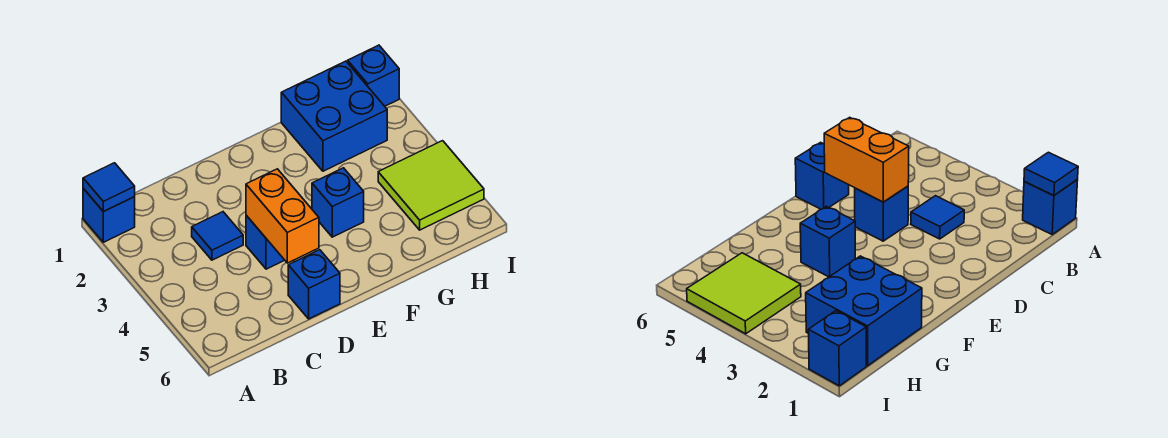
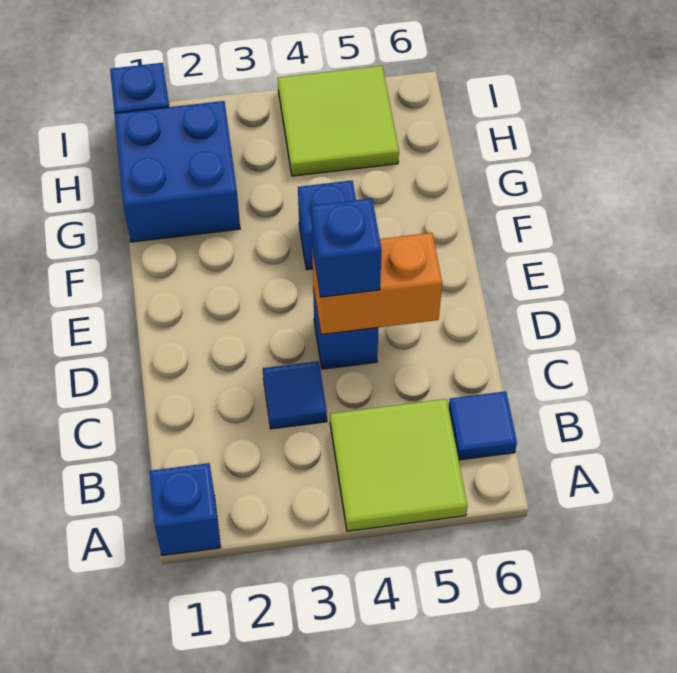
blue tile A1 level 2 -> blue tile B6 level 1
none -> lime tile A4:B5 level 1
blue brick D6 level 1 -> blue brick D4 level 3

